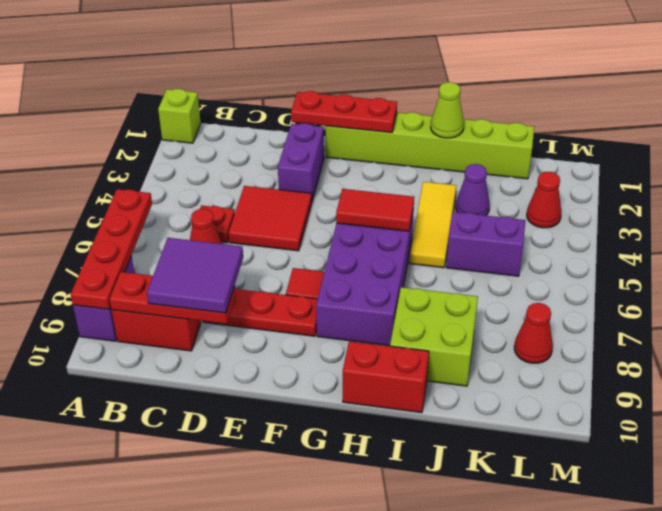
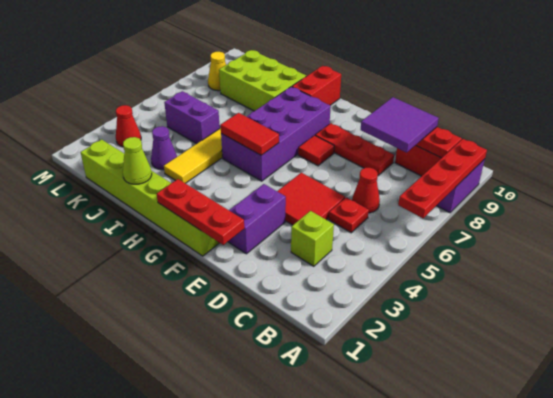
lime brick A1 level 1 -> lime brick C3 level 1
red brick H10:I10 level 1 -> red brick H9:H10 level 1
lime brick I8:J9 level 1 -> lime brick I8:K9 level 1
red cone L8 level 1 -> yellow cone L8 level 1

